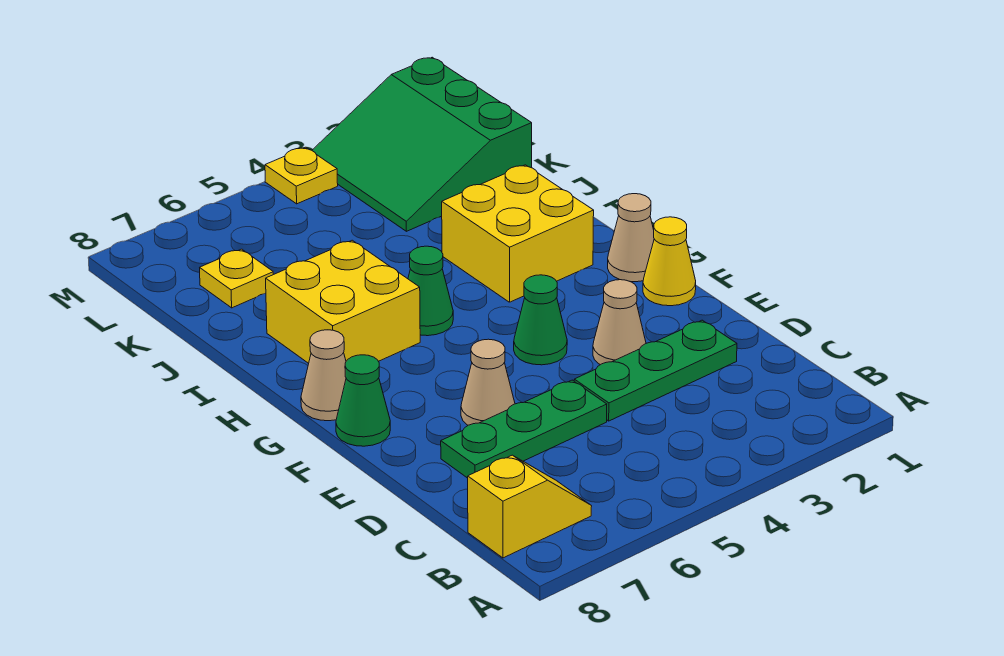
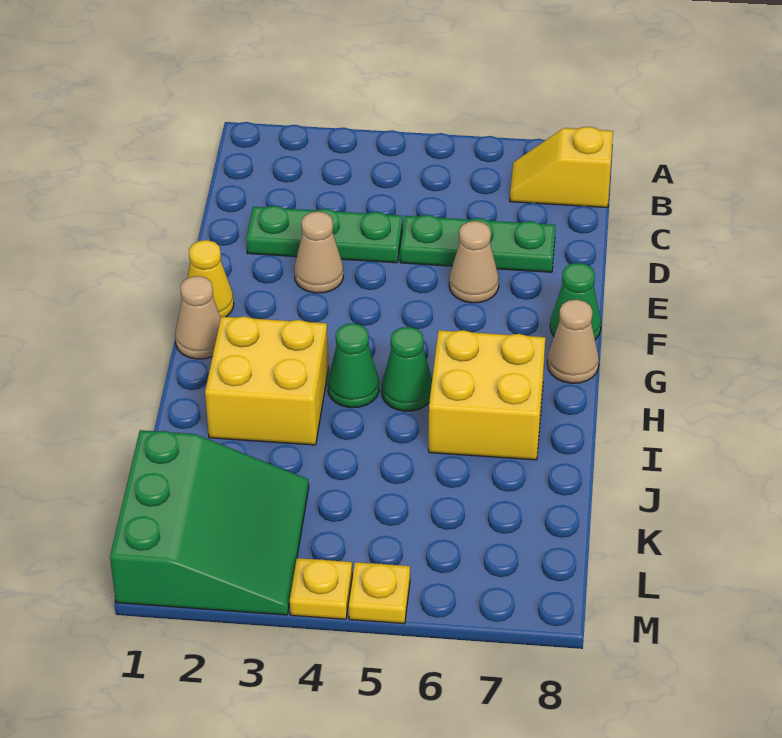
green cone F4 level 1 -> green cone H4 level 1
yellow plate K7 level 1 -> yellow plate M5 level 1

